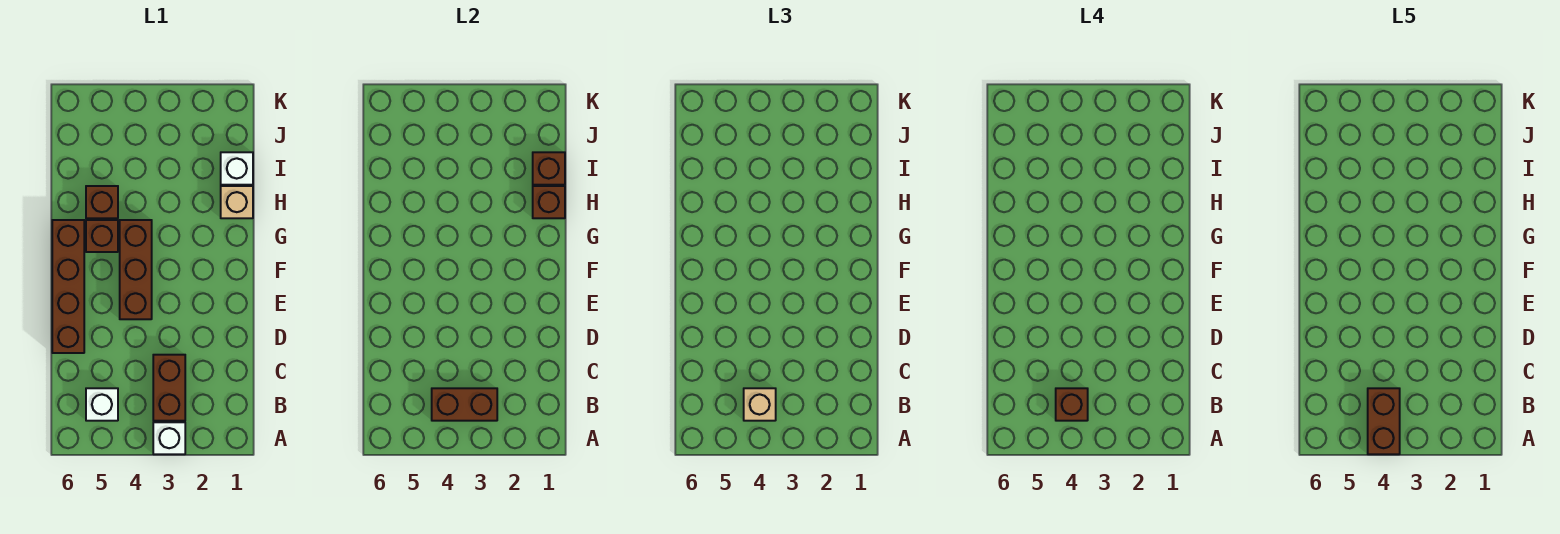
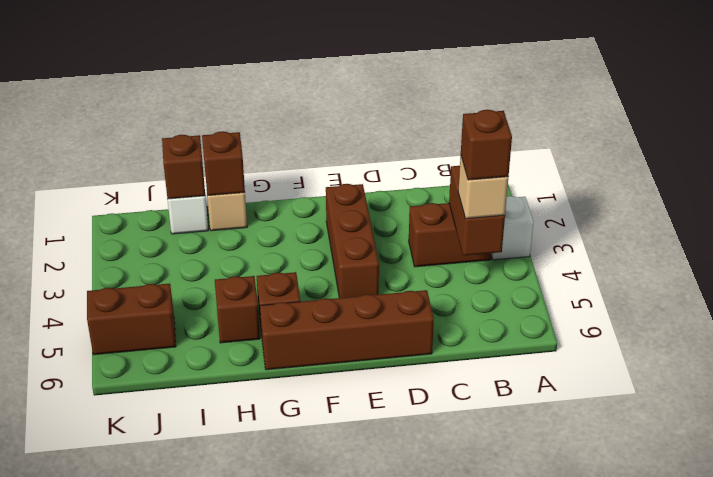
brown brick A4:B4 level 5 -> brown brick J5:K5 level 1
white brick B5 level 1 -> none
brown brick E4:G4 level 1 -> brown brick E2:E4 level 1

